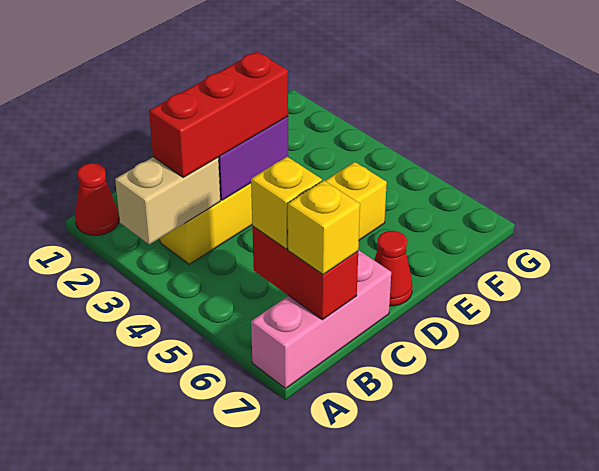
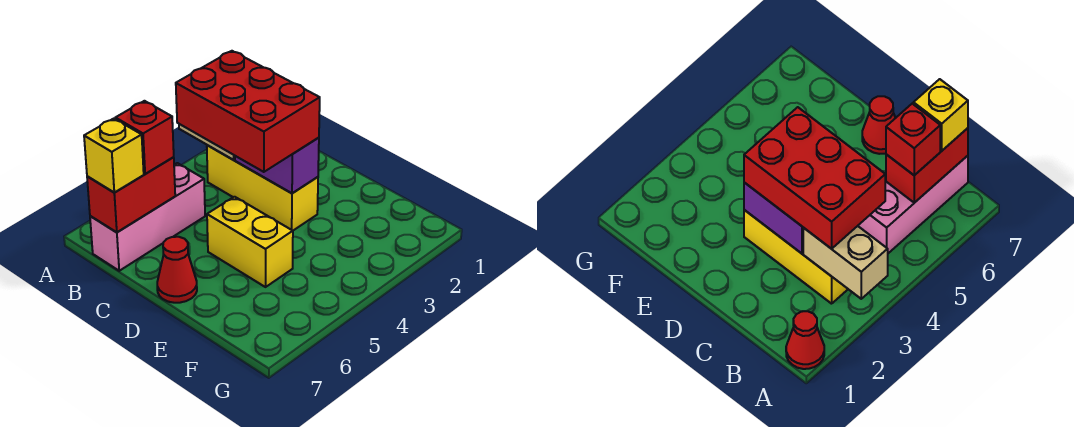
pink brick A7:C7 level 1 -> pink brick B5:B7 level 1
red brick B3:D3 level 3 -> red brick B3:D4 level 3
yellow brick B6 level 3 -> red brick B6 level 3

